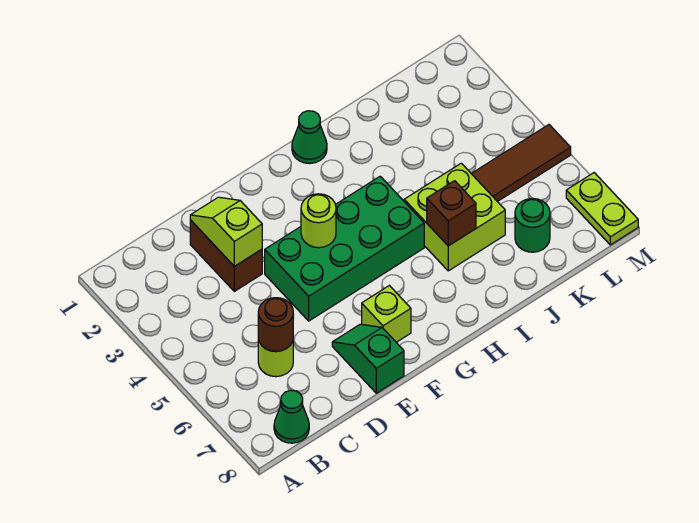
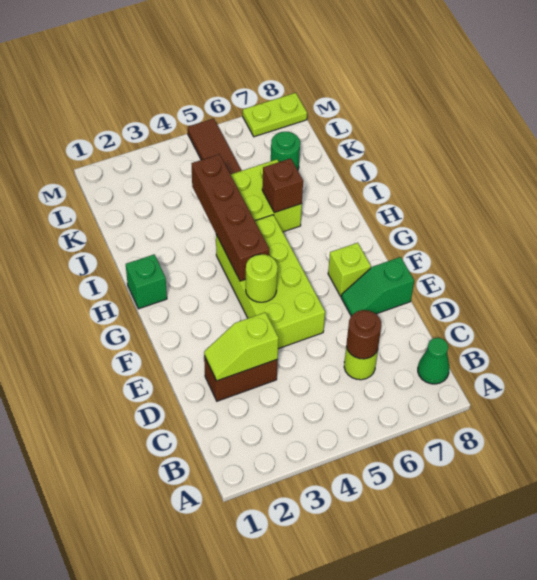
green brick E4:H5 level 1 -> lime brick E4:H5 level 1
none -> brown brick G4:J4 level 2
green cone H1 level 1 -> green brick H1 level 1

